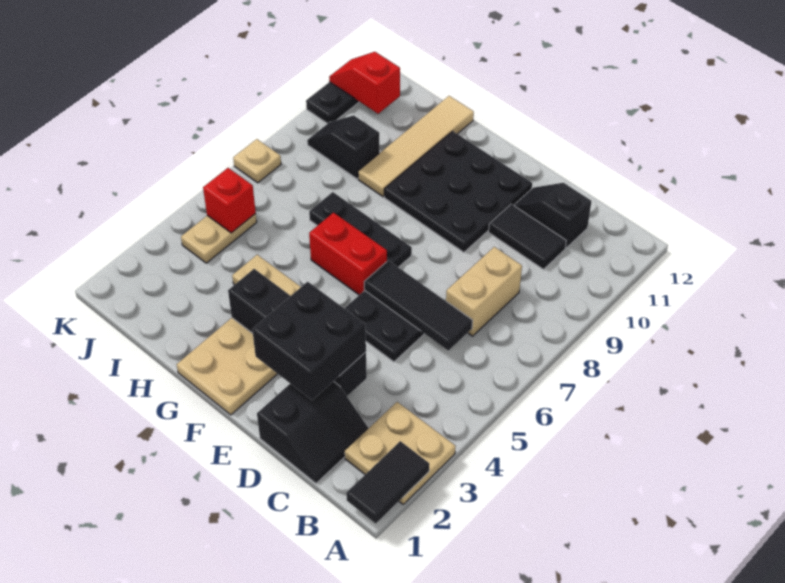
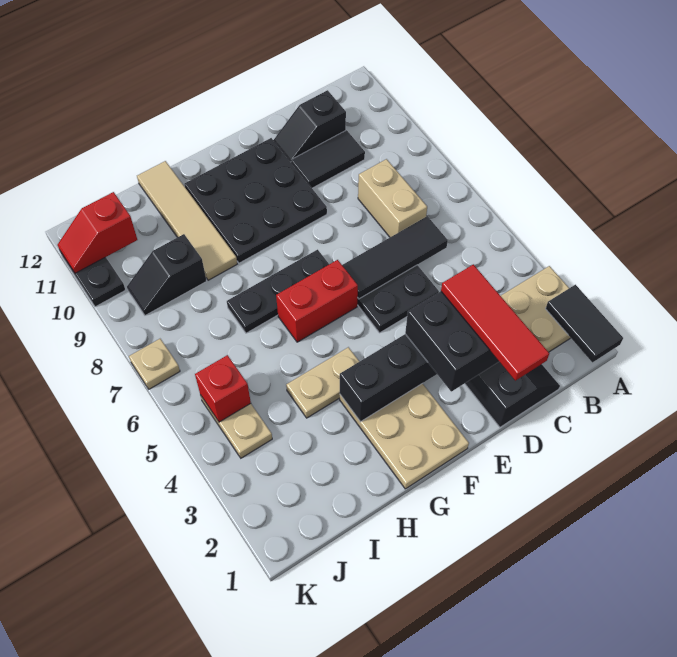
none -> red tile D1:D3 level 4

